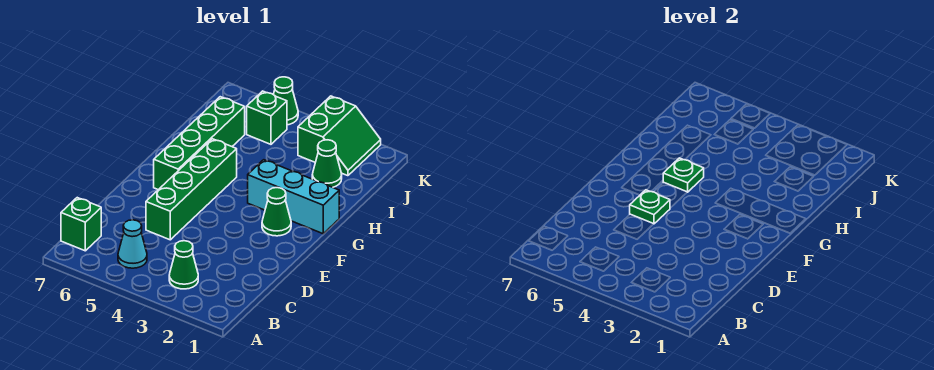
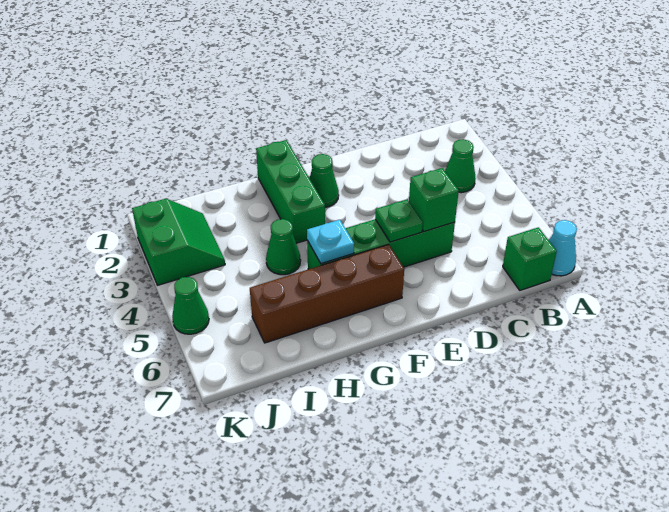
cyan cone B5 level 1 -> cyan cone A7 level 1
green brick F6:I6 level 1 -> brown brick F6:I6 level 1
cyan brick G1:G3 level 1 -> green brick G1:G3 level 1
green plate G5 level 2 -> cyan plate G5 level 2
green cone I2 level 1 -> green cone H4 level 1
green slope J2:K3 level 1 top 3 -> green slope J2:K3 level 1 top K
green brick J5 level 1 -> green brick D5 level 2

